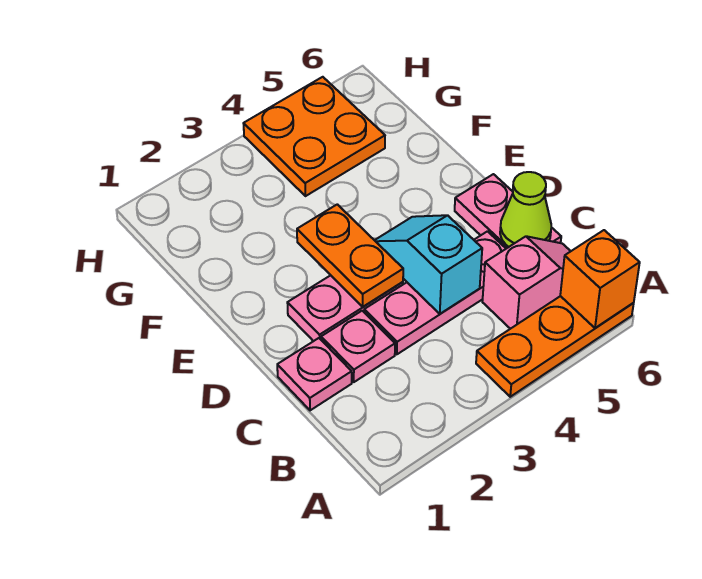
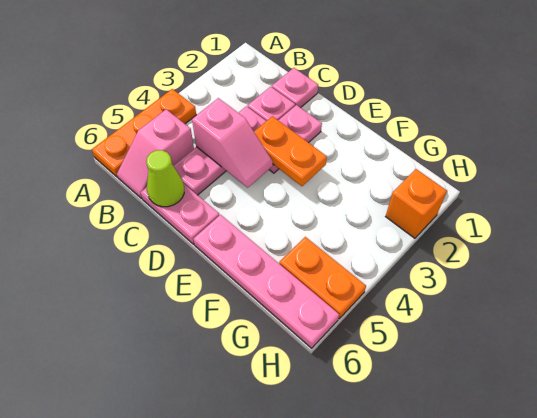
orange brick A6 level 2 -> orange brick H2 level 1
cyan slope C4:D4 level 2 top C -> pink slope C4:D4 level 2 top C
none -> pink plate E6:H6 level 1
orange plate G4:H5 level 1 -> orange plate G5:H5 level 1

